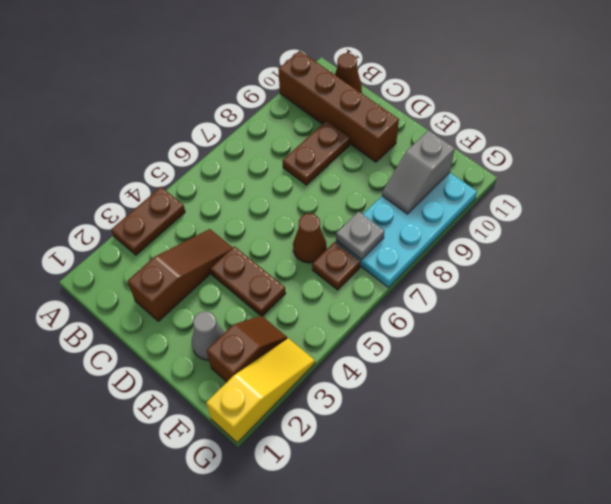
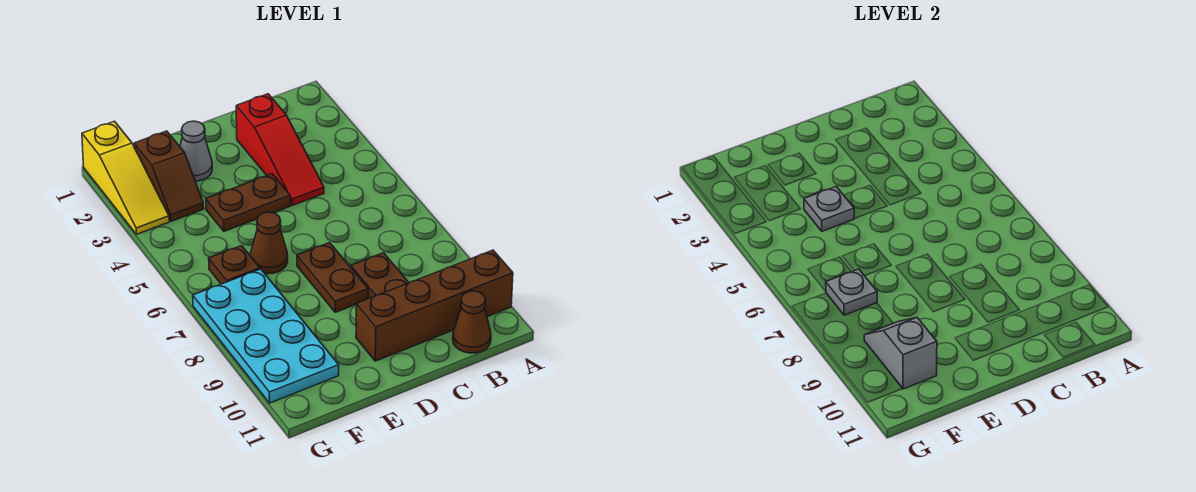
brown plate A3:A4 level 1 -> brown plate D7:D8 level 1
brown slope C2:C4 level 1 top 2 -> red slope C2:C4 level 1 top 2
none -> grey plate E4 level 2

